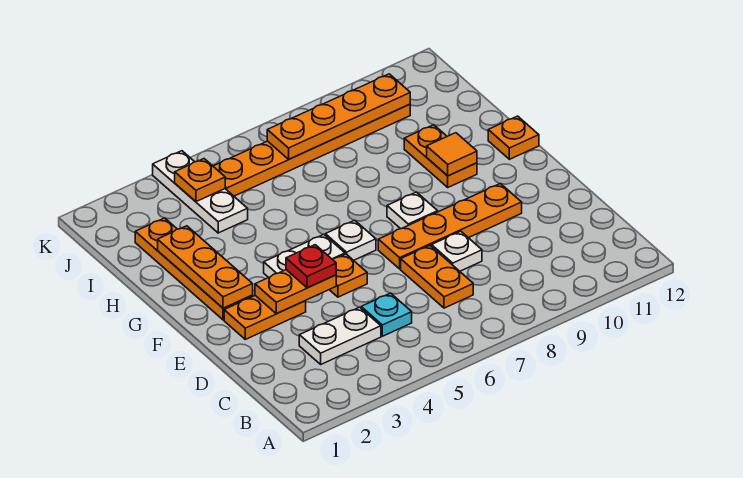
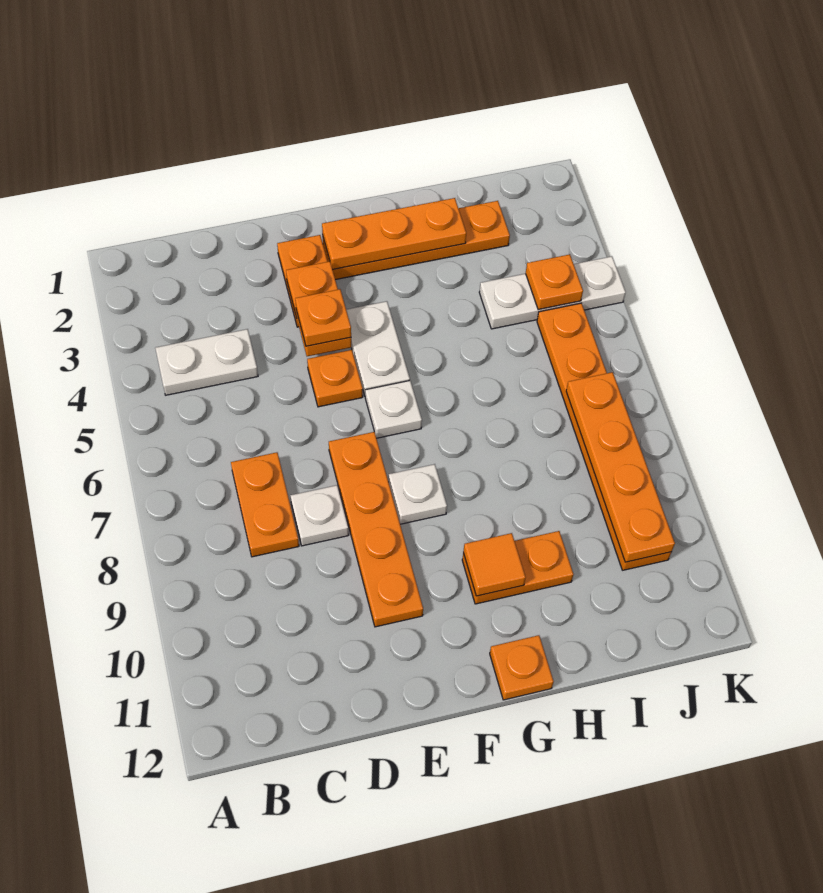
white plate C3:C4 level 1 -> white plate B4:C4 level 1
cyan plate C5 level 1 -> none
orange plate C7:D7 level 1 -> orange plate C7:C8 level 1
red plate E4 level 3 -> orange plate E4 level 3

